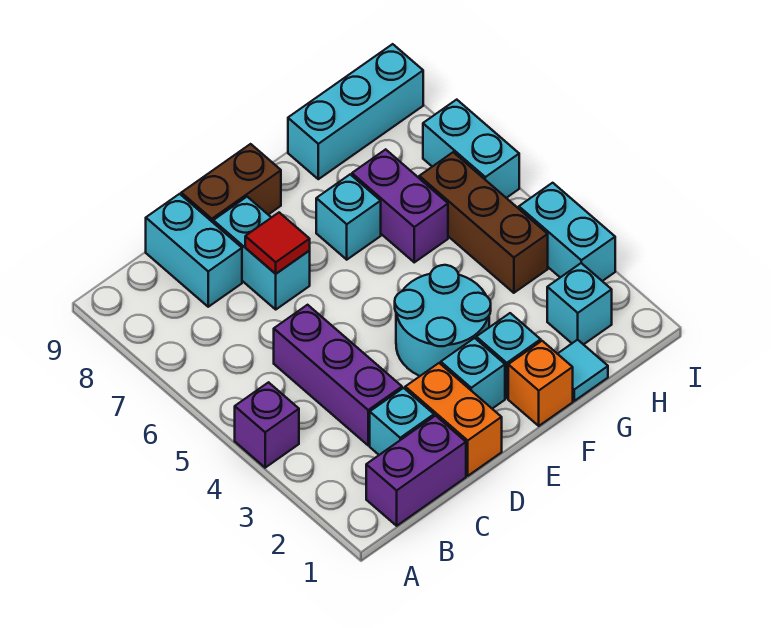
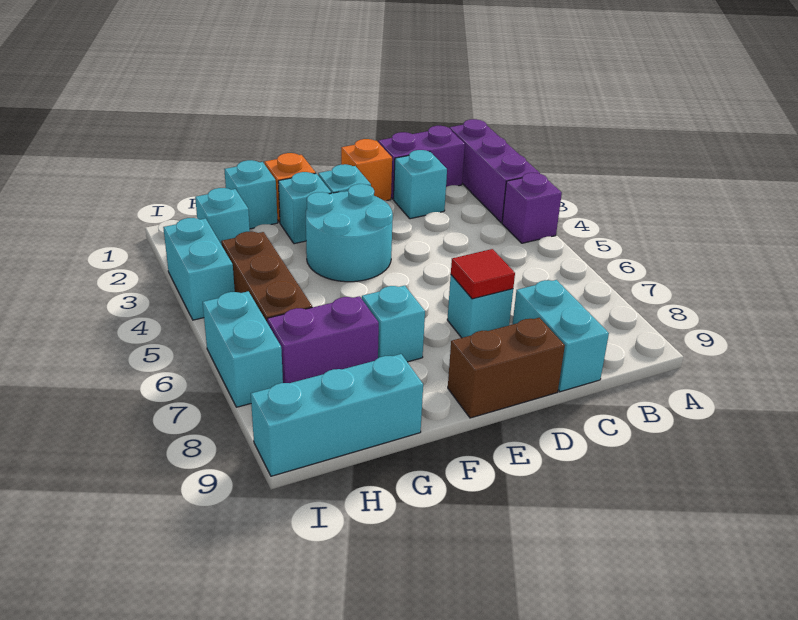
purple brick C3:C5 level 1 -> purple brick A1:A3 level 1
orange brick D1:D2 level 1 -> orange brick D1 level 1
cyan brick D7:D8 level 1 -> cyan brick D7 level 1
cyan tile G1 level 1 -> cyan brick G1 level 1
purple brick G6:G7 level 1 -> purple brick G7:H7 level 1

